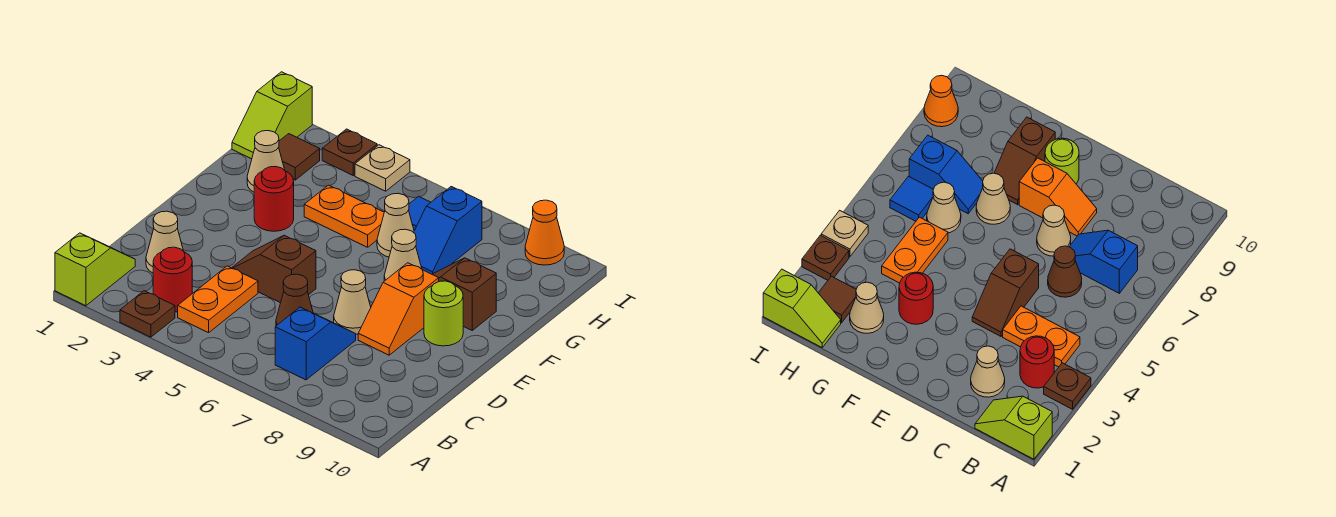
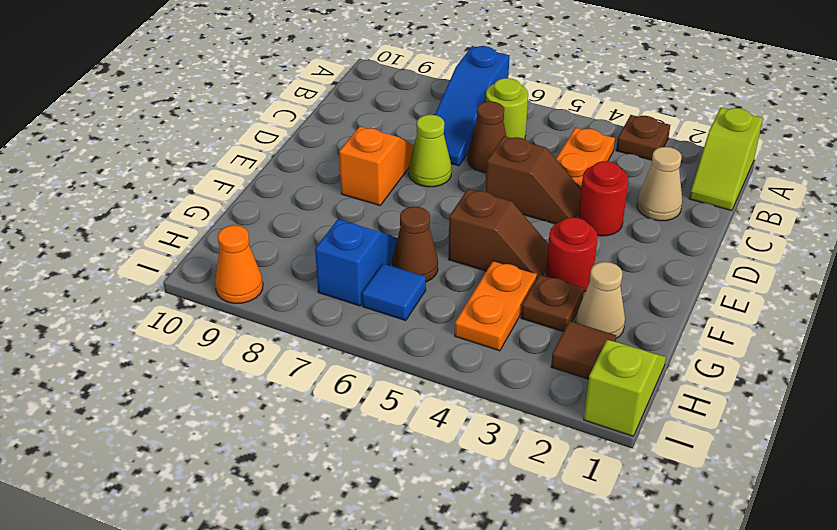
red round brick B3 level 1 -> red round brick D3 level 1
blue slope B7:C7 level 1 top B -> blue slope A7:C7 level 1 top A
tan cone D7 level 1 -> lime cone D7 level 1
lime round brick E9 level 1 -> lime round brick B6 level 1
tan cone F7 level 1 -> none
brown slope F8:F9 level 1 top 9 -> brown slope F4:F5 level 1 top 5
orange plate G4:G5 level 1 -> orange plate G4:H4 level 1
tan cone G6 level 1 -> brown cone G6 level 1
brown plate I3 level 1 -> brown plate G3 level 1
tan plate I4 level 1 -> none

